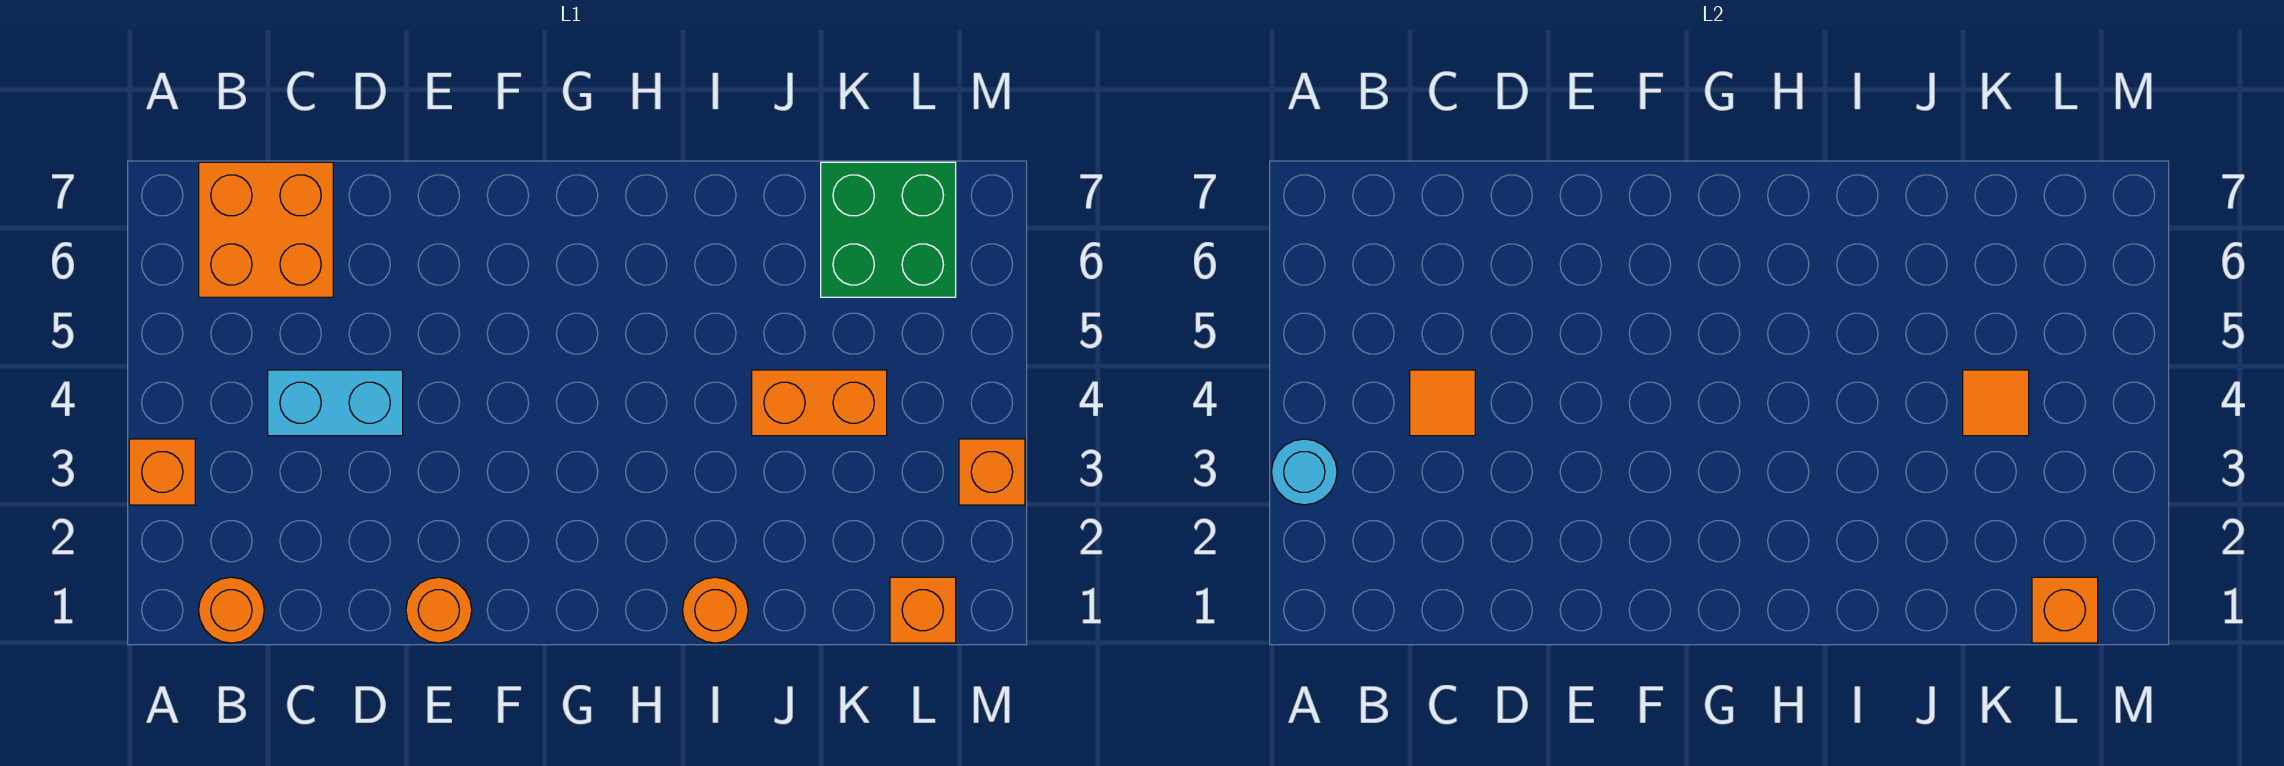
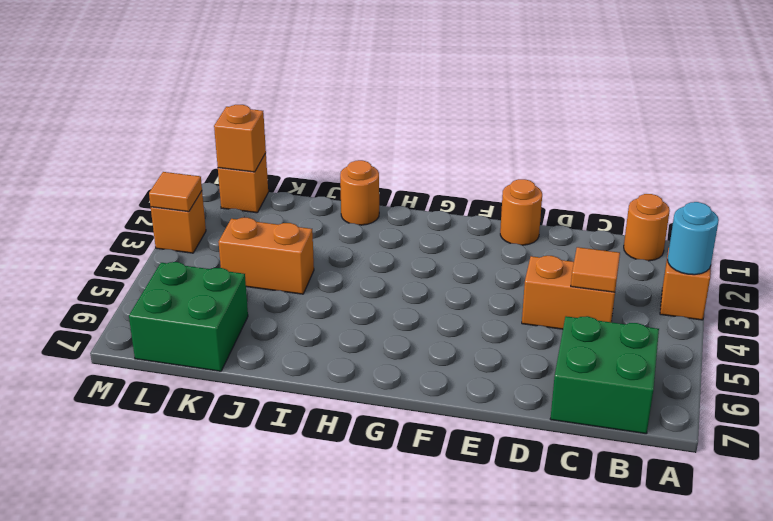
orange brick B6:C7 level 1 -> green brick B6:C7 level 1
cyan brick C4:D4 level 1 -> orange brick C4:D4 level 1
orange tile K4 level 2 -> orange tile M3 level 2

